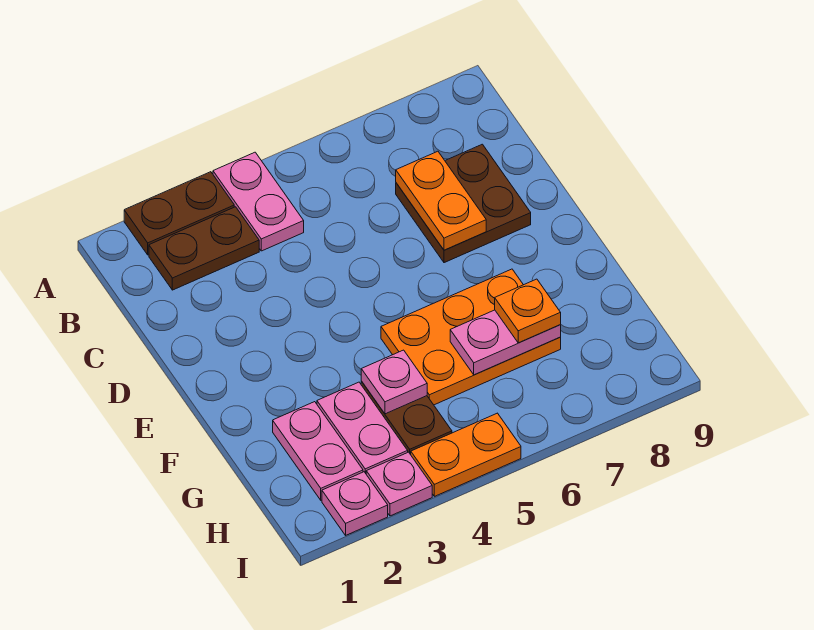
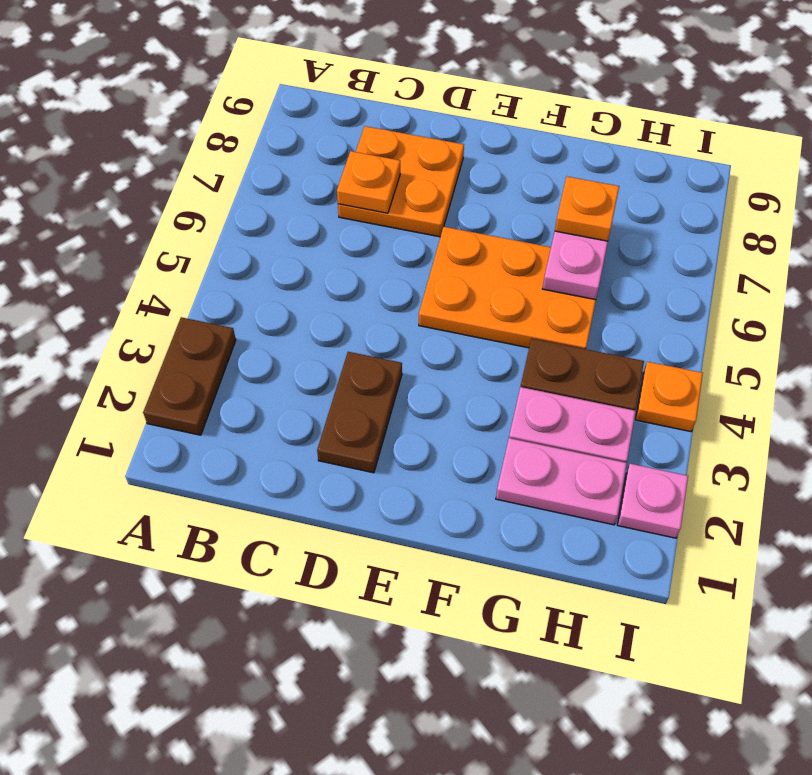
pink plate A4:B4 level 1 -> none
brown plate B2:B3 level 1 -> brown plate D2:D3 level 1
brown plate C7:D8 level 1 -> orange plate C7:D8 level 1
orange plate C7:D7 level 2 -> orange plate C7 level 2
orange plate F5:G7 level 1 -> orange plate E5:G6 level 1
pink plate G4 level 2 -> none
pink plate I3 level 1 -> none
orange plate I4:I5 level 1 -> orange plate I4 level 1

